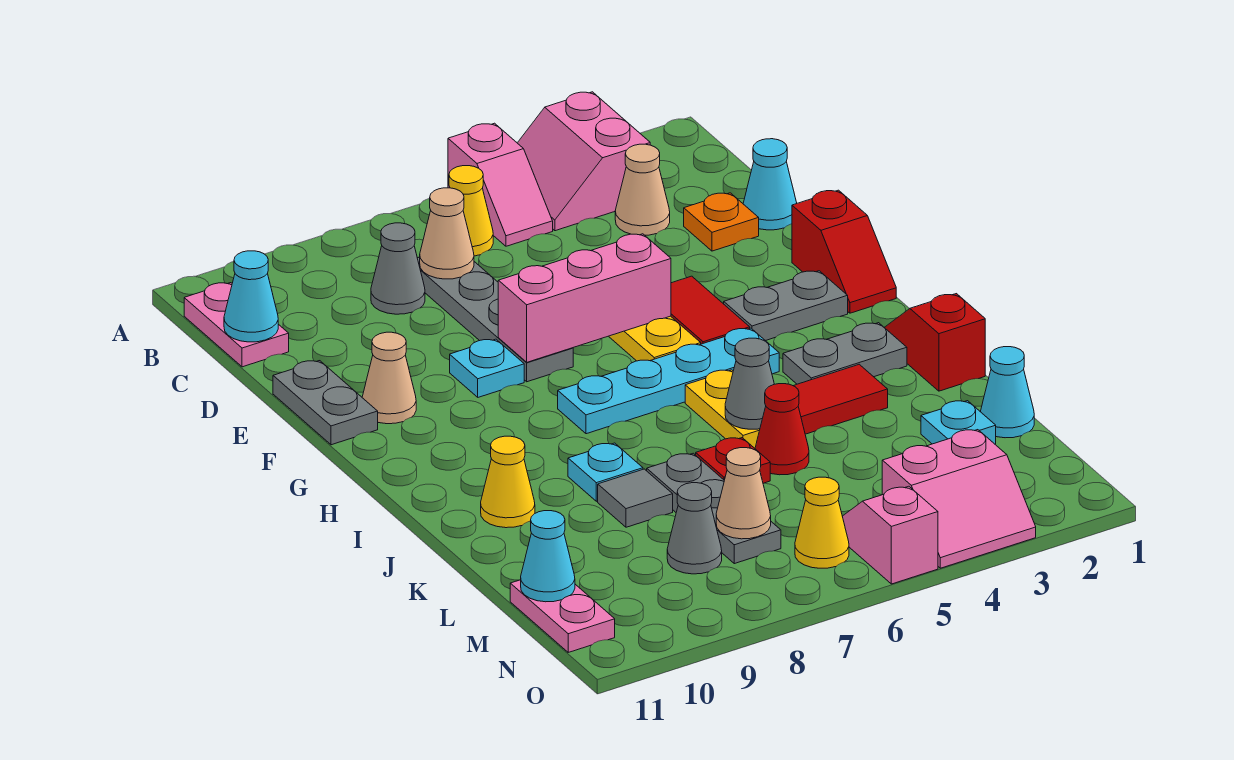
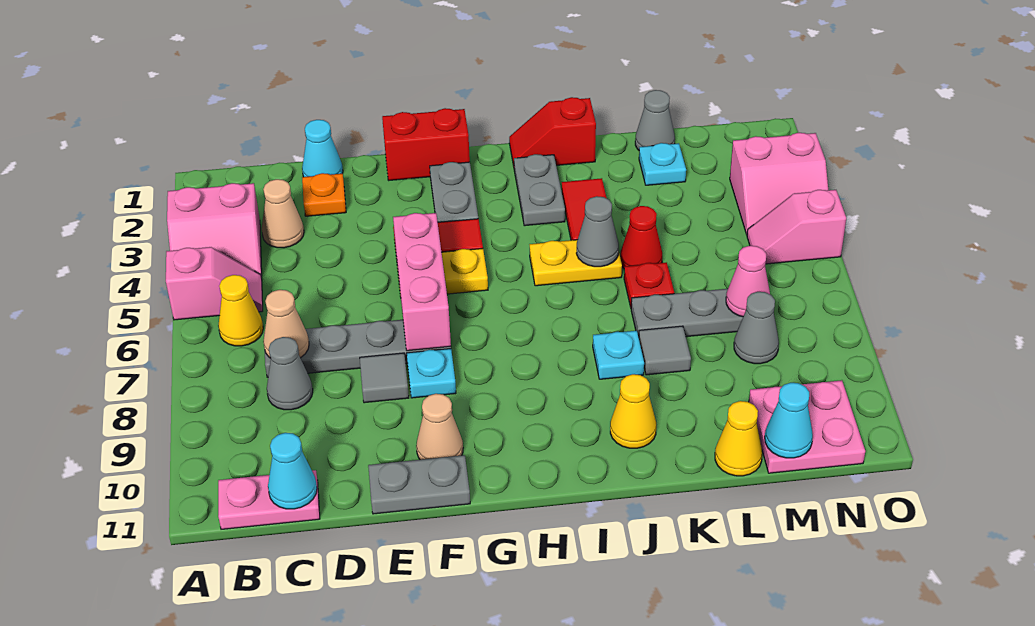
none -> grey tile E8 level 1
red slope F1:G1 level 1 top F -> red brick F1:G1 level 1
cyan plate H4:H7 level 1 -> none
cyan cone L1 level 1 -> grey cone L1 level 1
tan cone M7 level 2 -> pink cone M7 level 2
pink plate M11:N11 level 1 -> pink plate M10:N11 level 1
pink slope N3:O4 level 1 top N -> pink slope N3:O4 level 1 top 3
yellow cone N6 level 1 -> yellow cone L11 level 1

